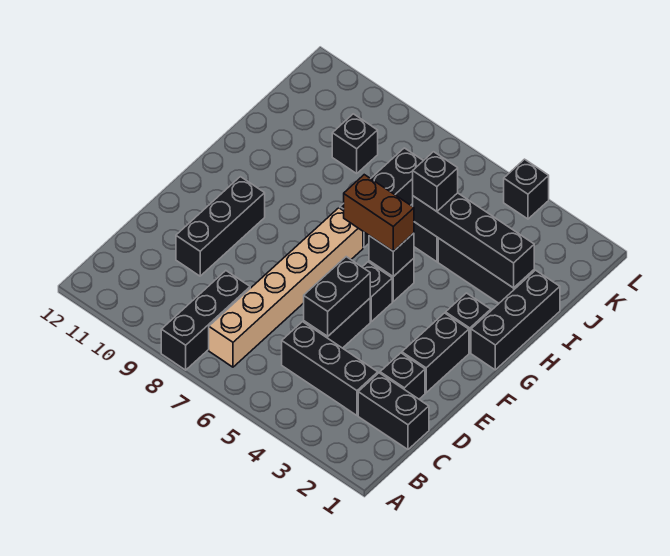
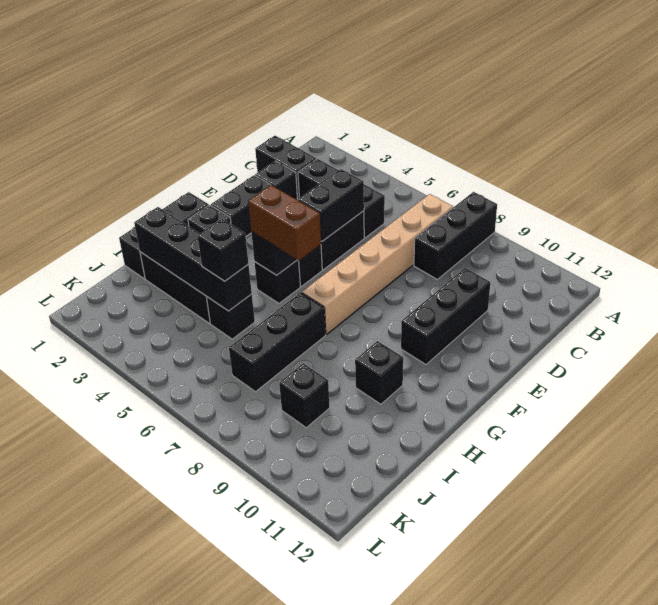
black brick L4 level 1 -> black brick H10 level 1

